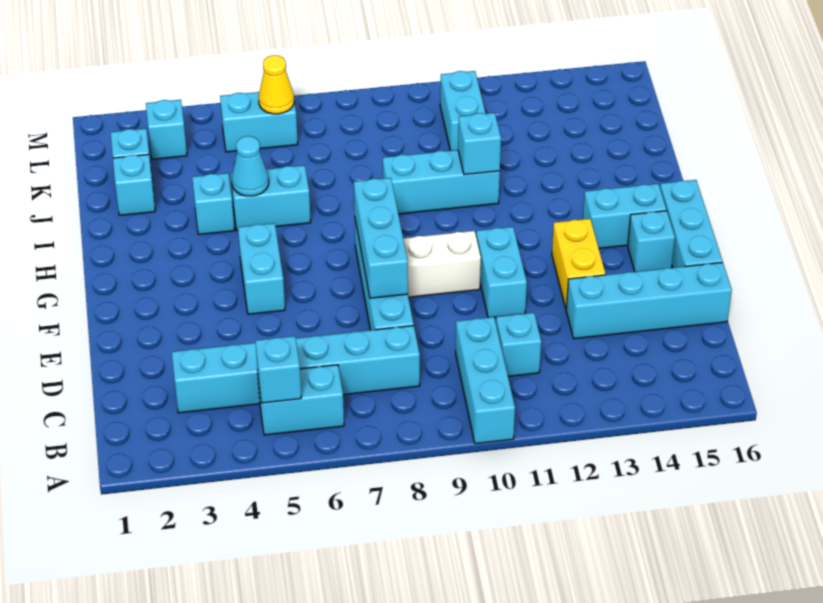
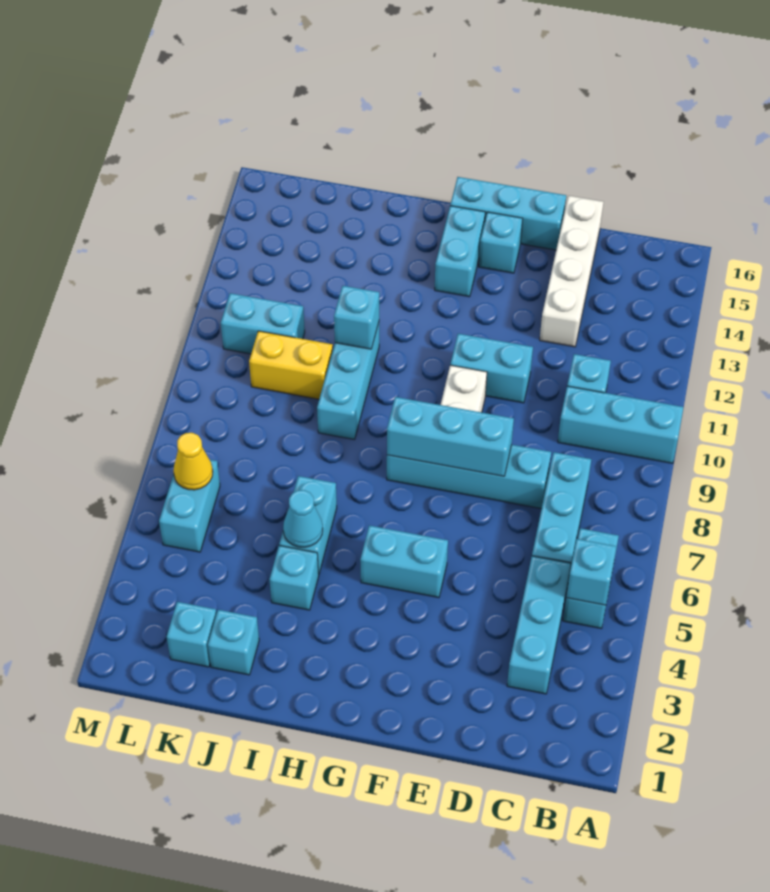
cyan brick D13:D16 level 1 -> white brick D13:D16 level 1
yellow brick E13:F13 level 1 -> yellow brick J10:K10 level 1
cyan brick L3 level 1 -> none

